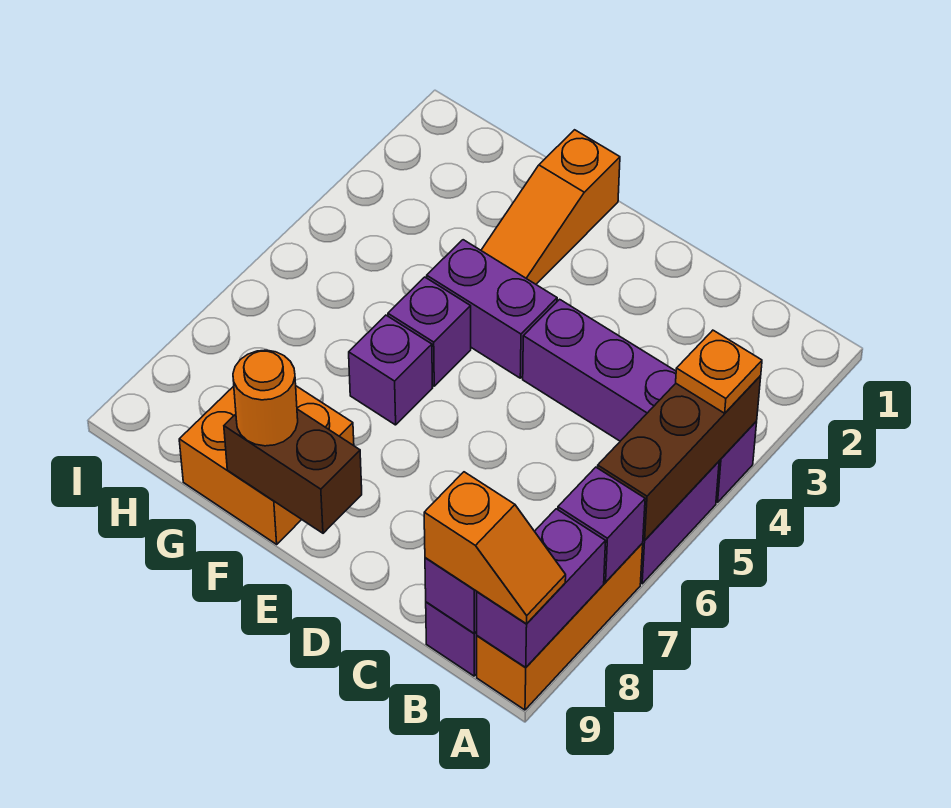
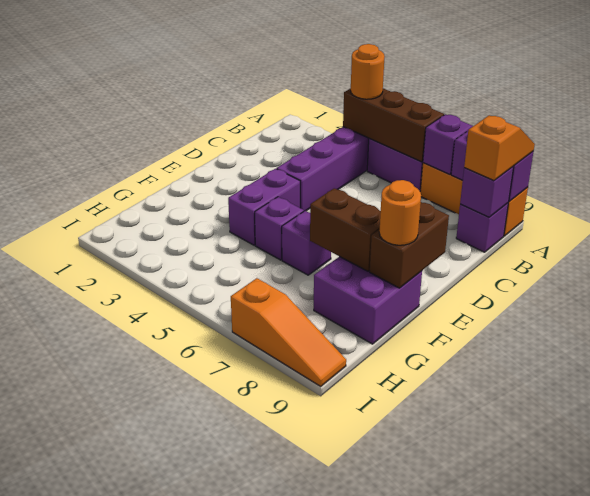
orange plate A4 level 3 -> orange round brick A4 level 3
orange slope F1:F3 level 1 top 1 -> orange slope I7:I9 level 1 top 7
none -> brown brick F7:F8 level 2
orange brick F8:G9 level 1 -> purple brick F8:G9 level 1

